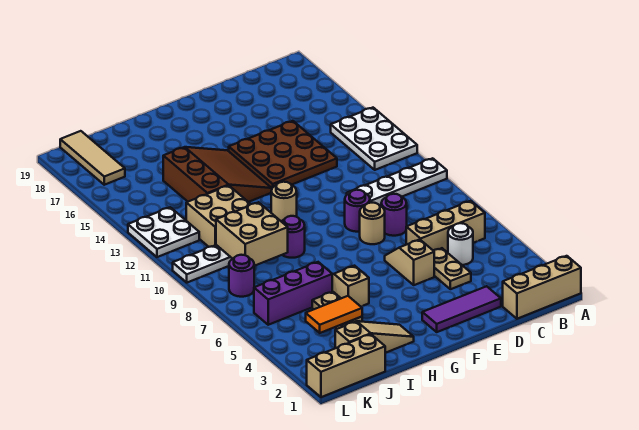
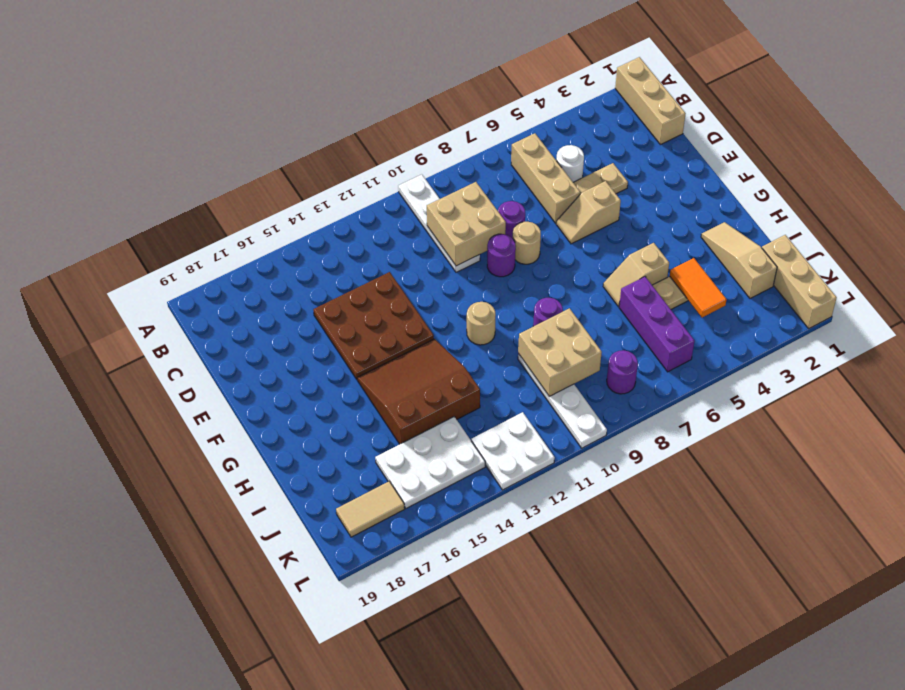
white plate A12:B14 level 1 -> white plate J14:K16 level 1
purple tile D2:F2 level 1 -> none
tan brick I11:J12 level 1 -> tan brick C9:D10 level 2
tan tile K17:K19 level 1 -> tan tile K17:K18 level 1

